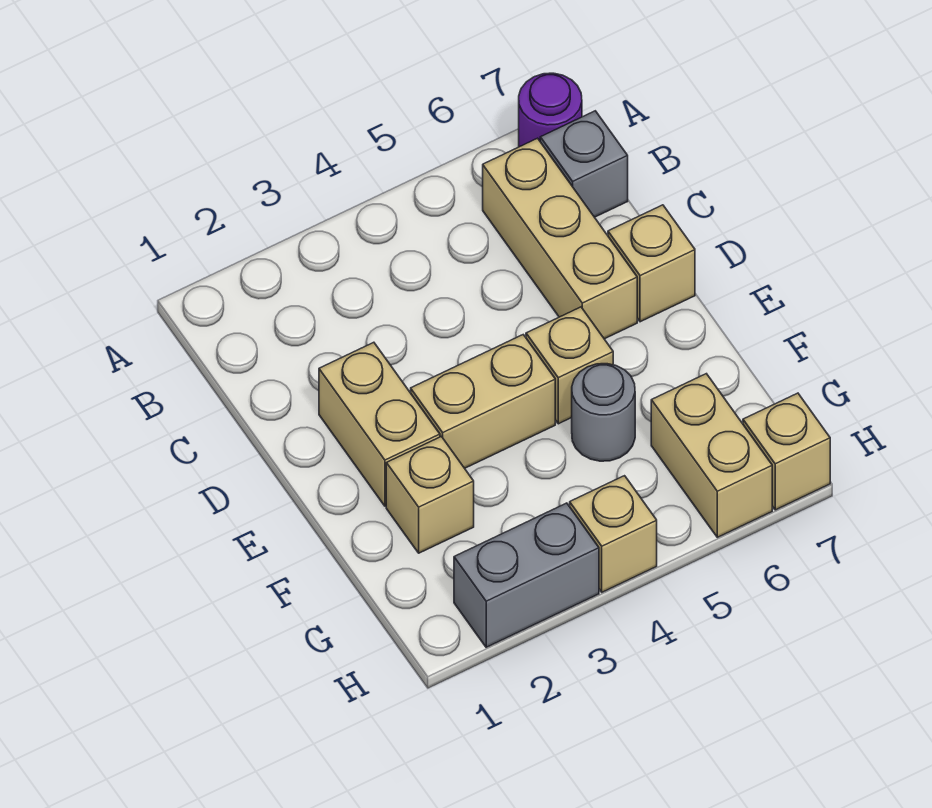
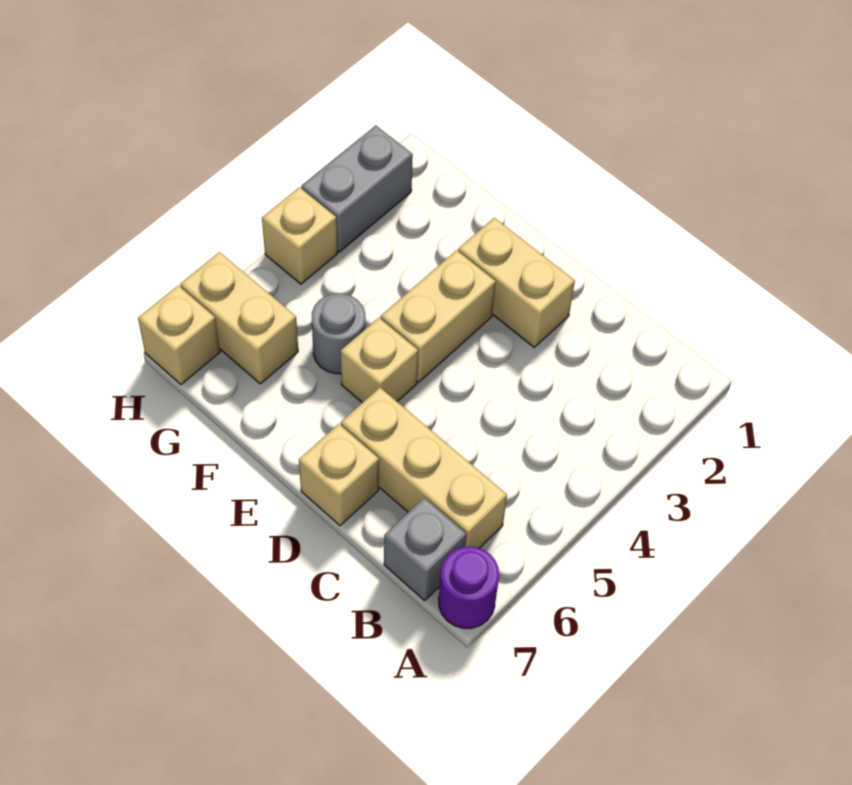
tan brick F2 level 1 -> none

